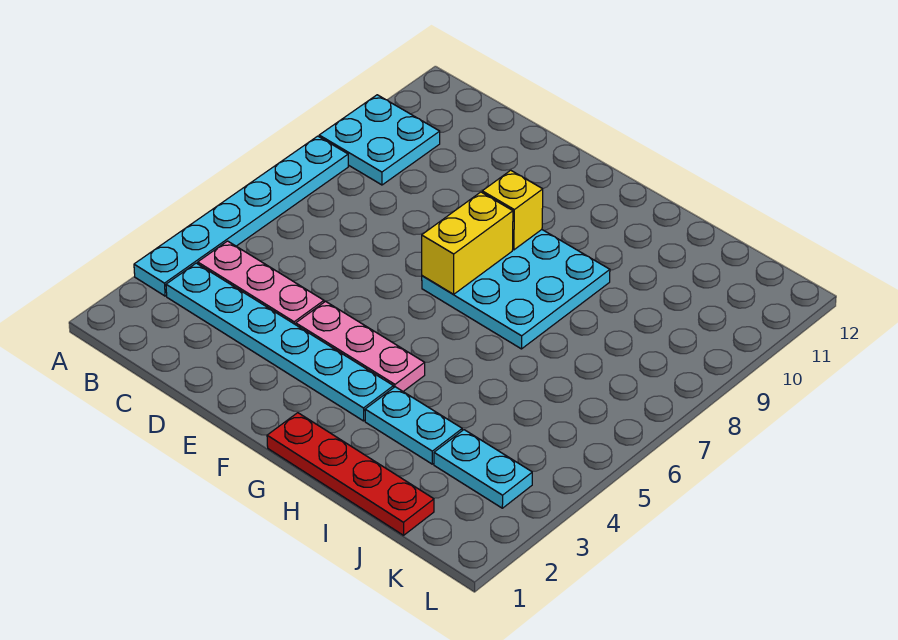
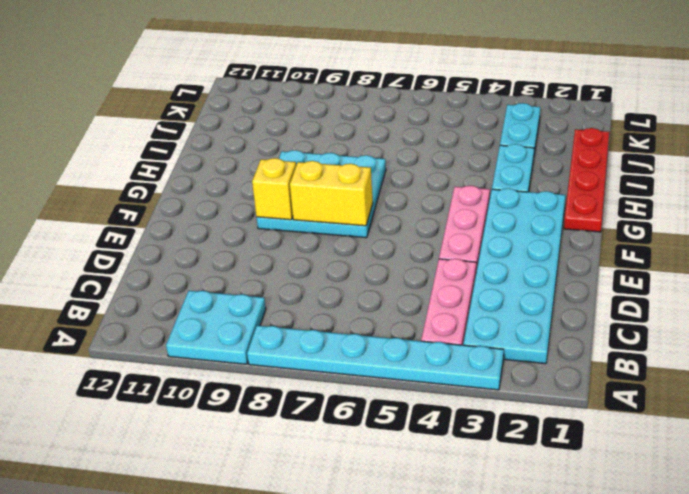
cyan plate B3:G3 level 1 -> cyan plate B2:G3 level 1

